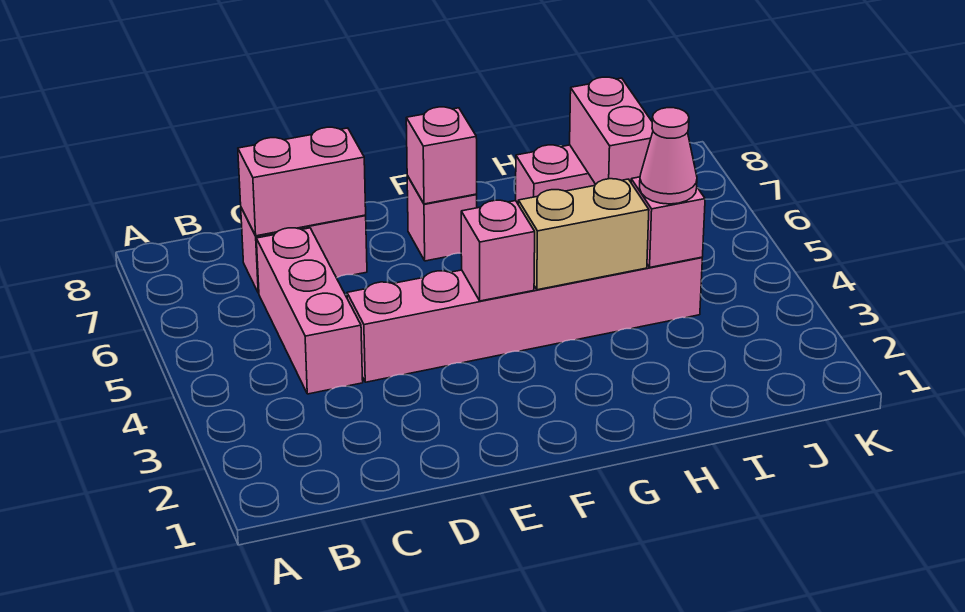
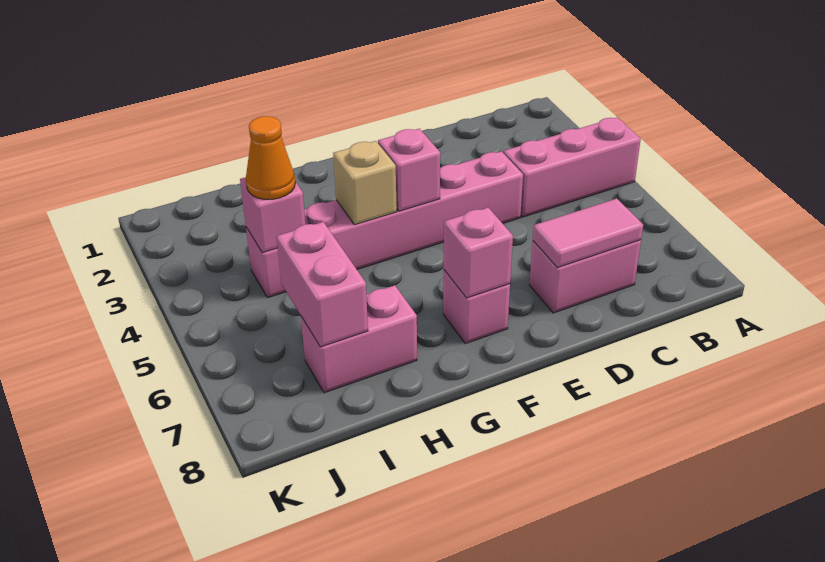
pink brick C4:C6 level 1 -> pink brick A4:C4 level 1
pink brick C7:D7 level 2 -> pink tile C7:D7 level 2
tan brick G4:H4 level 2 -> tan brick G4 level 2
pink cone I4 level 3 -> orange cone I4 level 3

